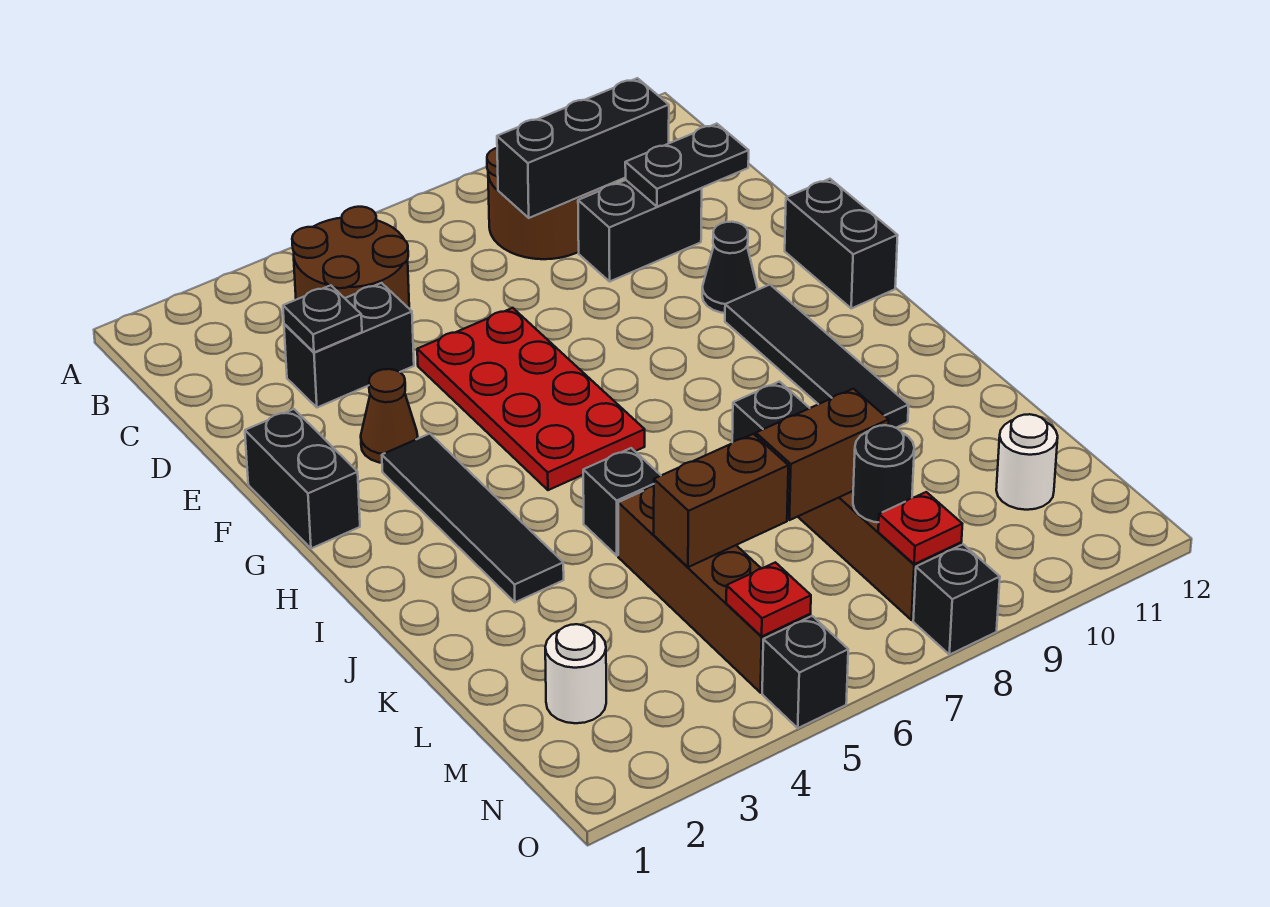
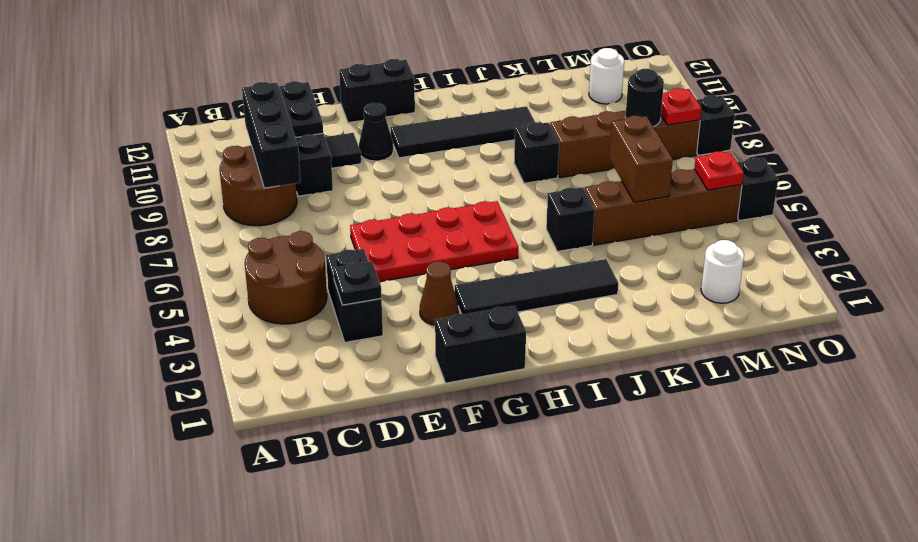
none -> black tile E10 level 1
brown brick L7:L8 level 2 -> none

